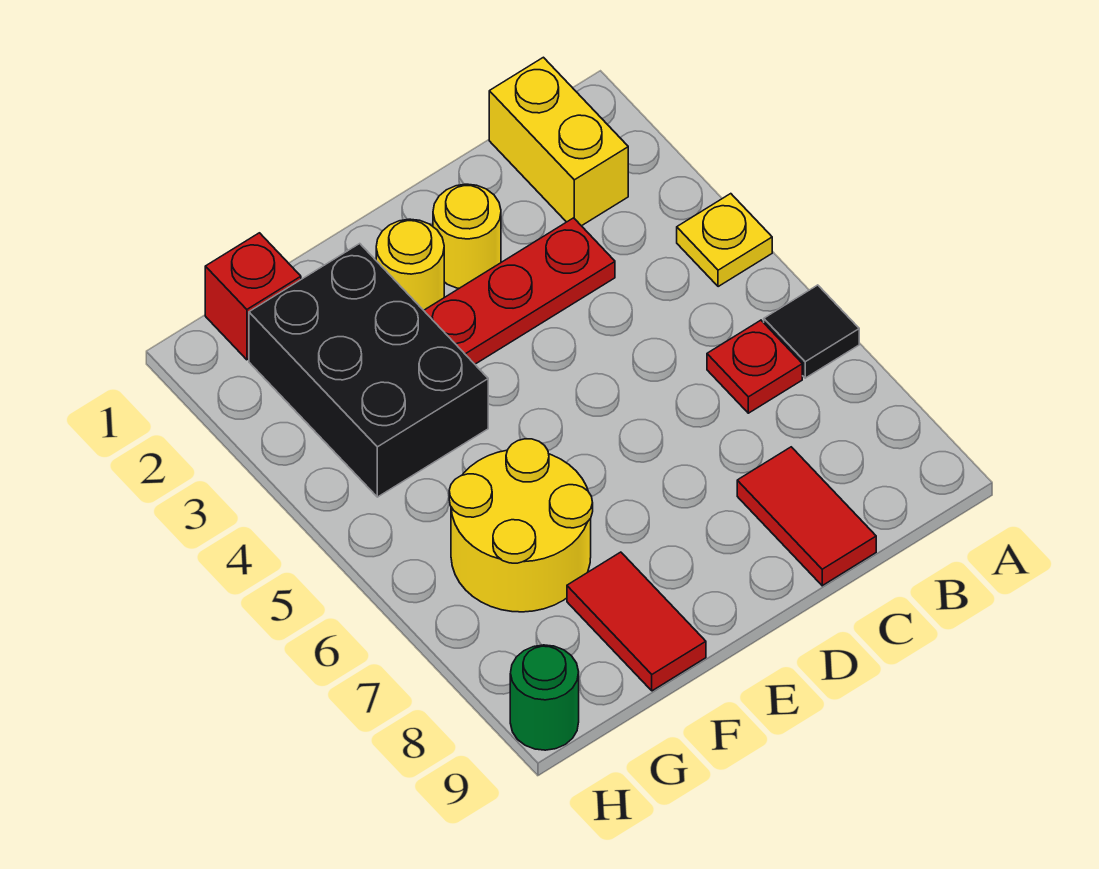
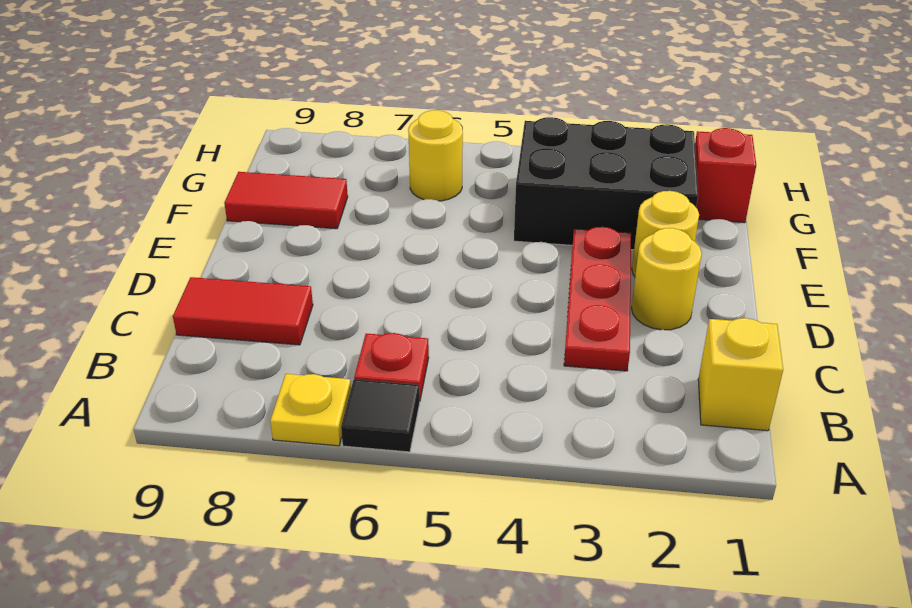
yellow plate A4 level 1 -> yellow plate A7 level 1
yellow brick B1:B2 level 1 -> yellow brick B1 level 1
yellow round brick F6:G7 level 1 -> yellow round brick G6 level 1
green round brick H9 level 1 -> none

